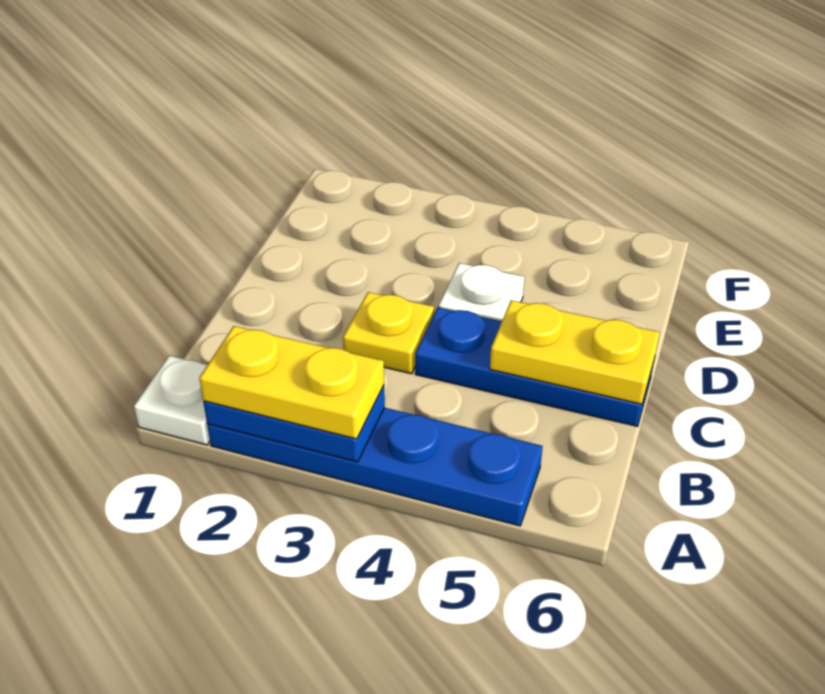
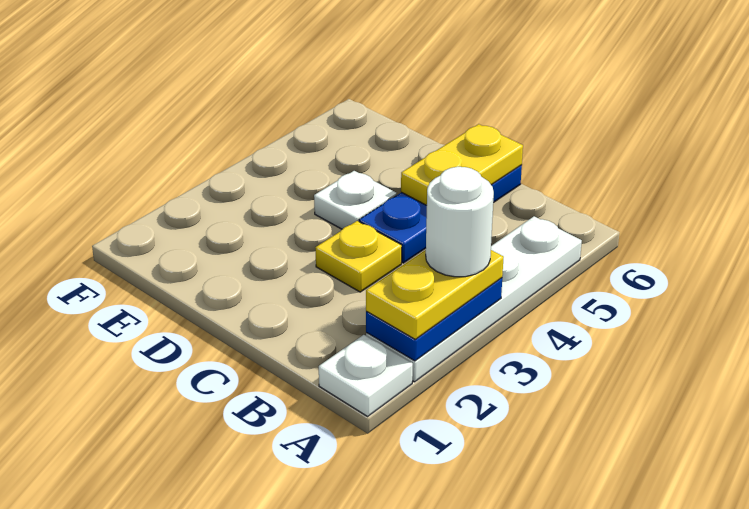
blue plate A2:A5 level 1 -> white plate A2:A5 level 1
none -> white round brick A3 level 4

